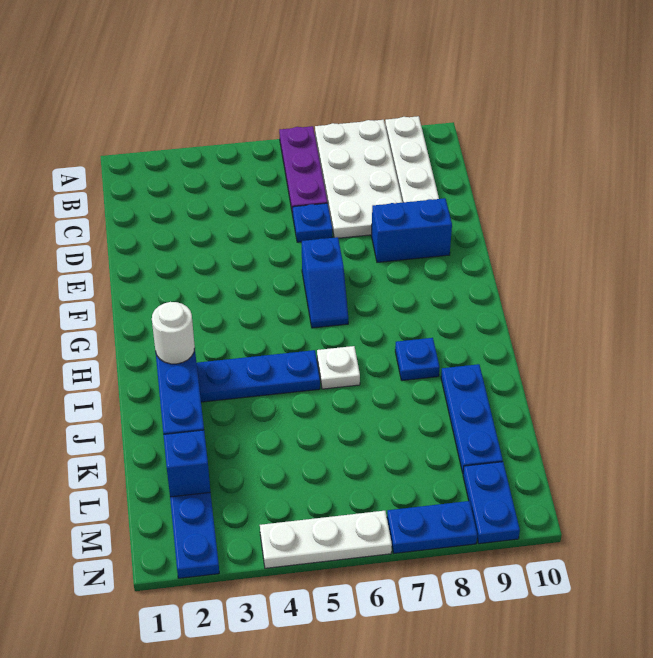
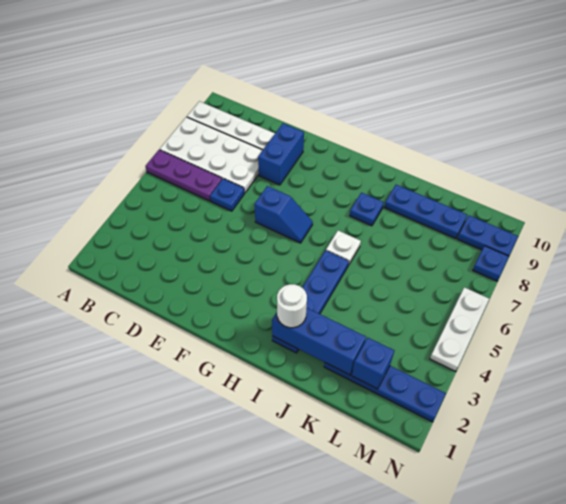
blue plate N7:N8 level 1 -> blue plate N8 level 1

